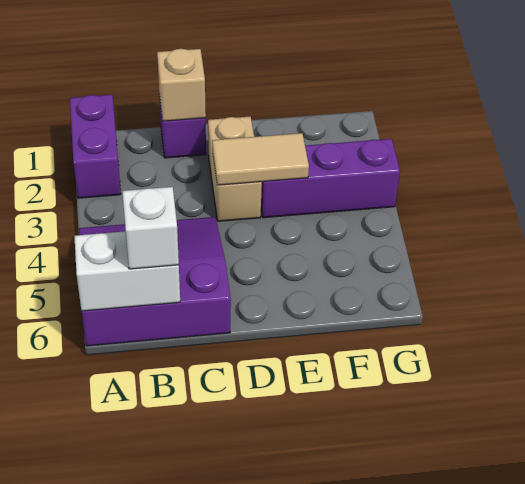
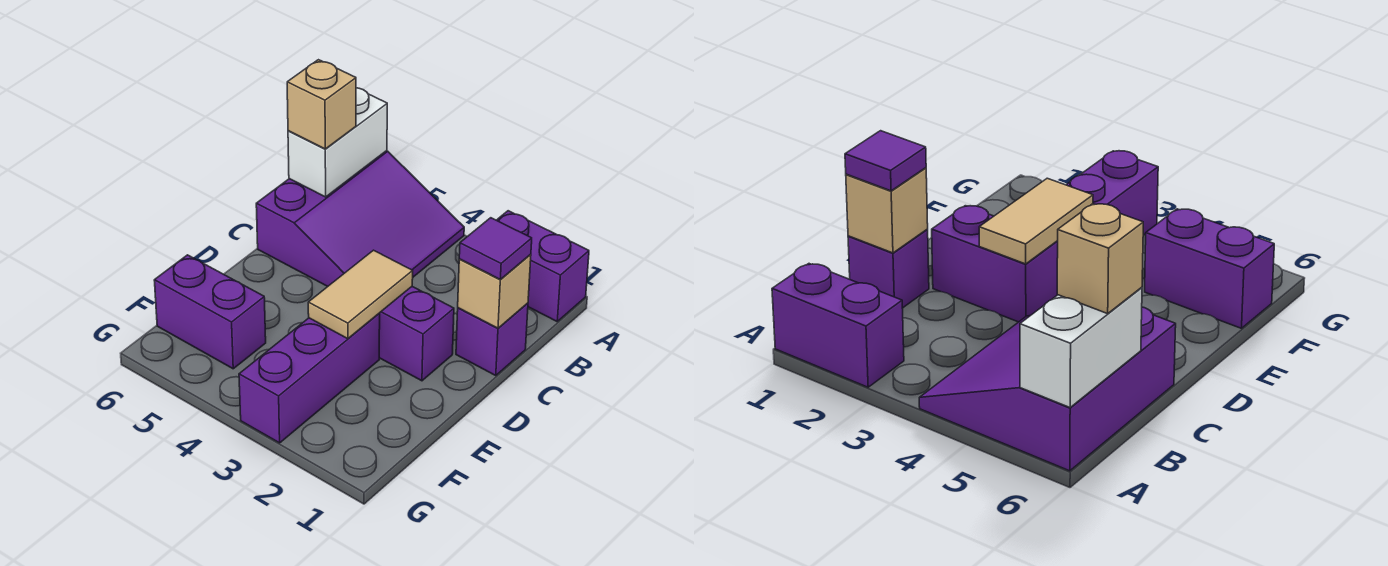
white brick B6 level 3 -> tan brick B6 level 3
none -> purple tile C1 level 3
tan brick D2:D3 level 1 -> purple brick D2:D3 level 1
none -> purple brick F5:F6 level 1

